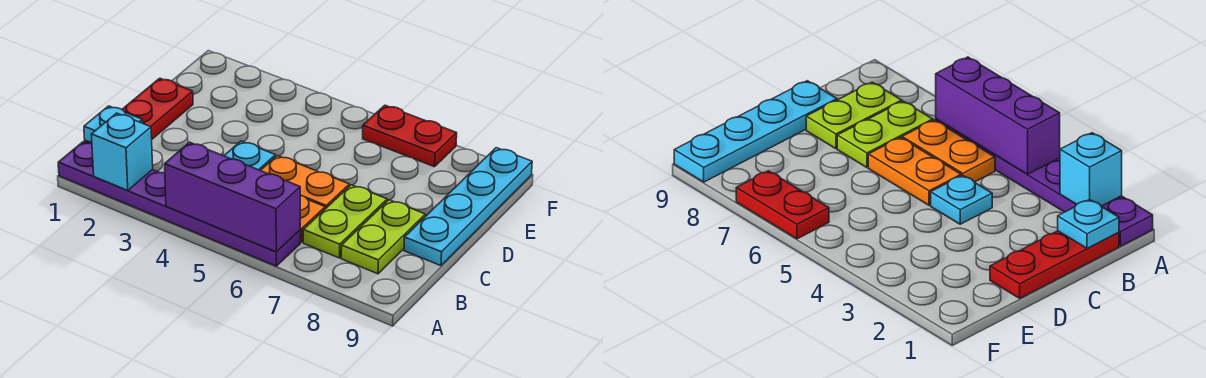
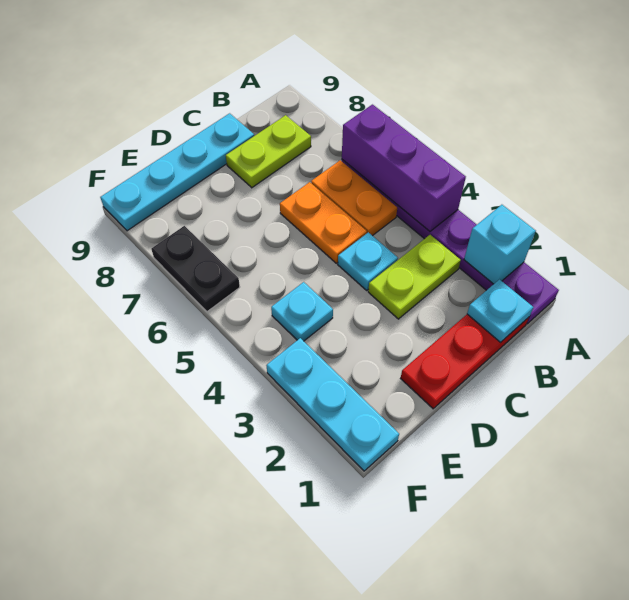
lime plate B7:C7 level 1 -> lime plate B3:C3 level 1
none -> cyan plate E4 level 1
none -> cyan plate F1:F3 level 1
red plate F6:F7 level 1 -> black plate F6:F7 level 1

